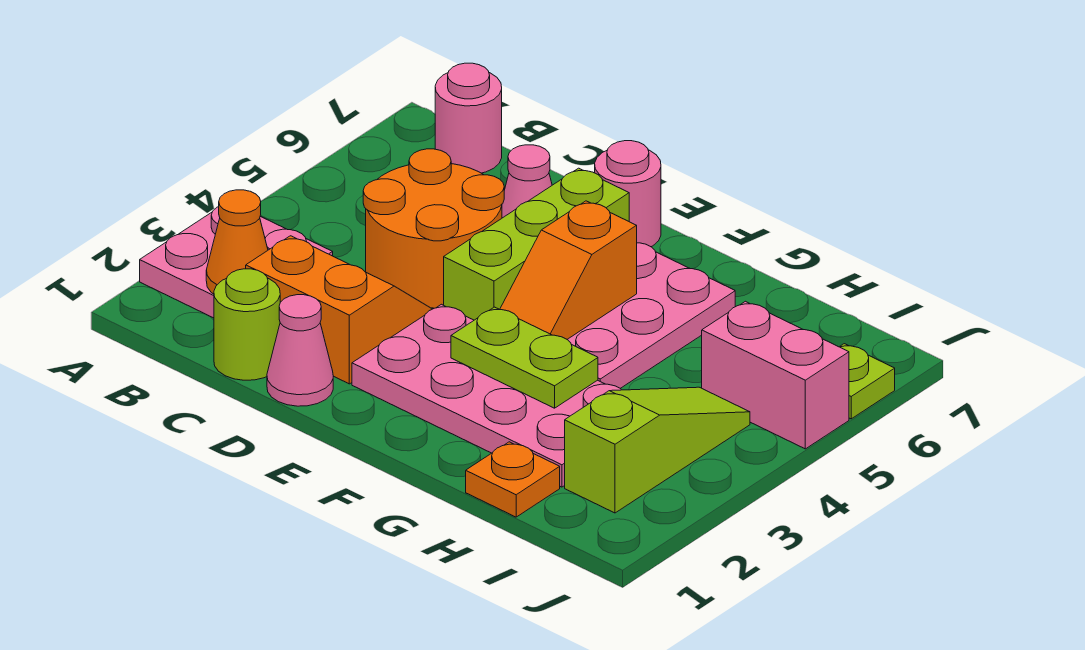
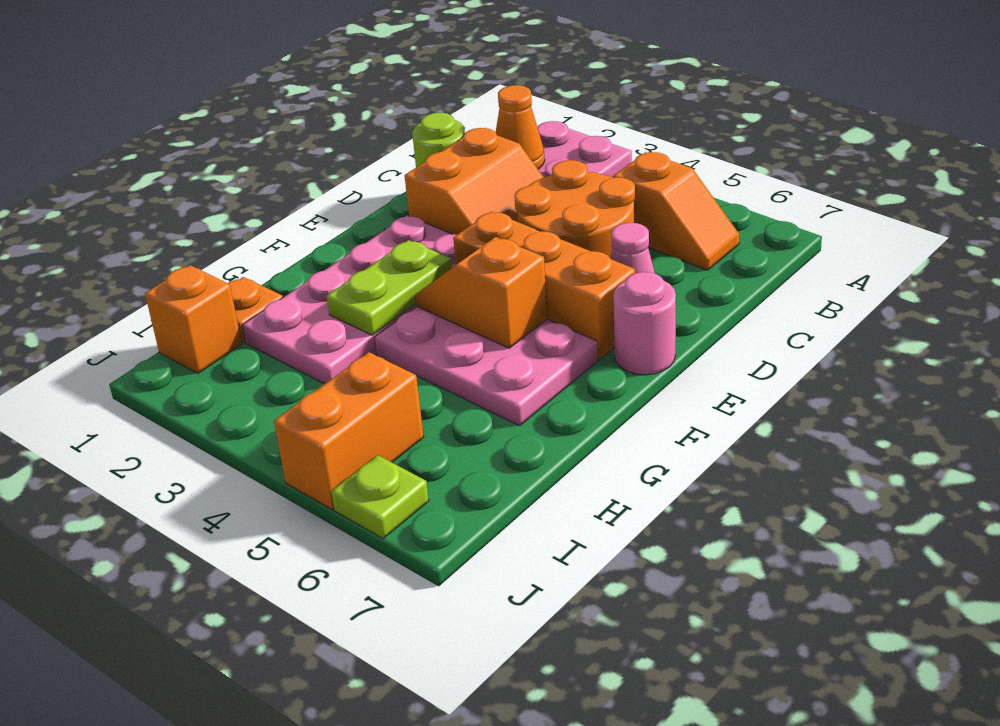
none -> orange slope B5:B6 level 1 top 5
pink round brick B7 level 1 -> none
pink cone D1 level 1 -> none
lime brick E4:E6 level 1 -> orange brick E4:E6 level 1
none -> orange brick I1 level 1
lime slope I2:I4 level 1 top 2 -> none
pink brick I5:J5 level 1 -> orange brick I5:J5 level 1

